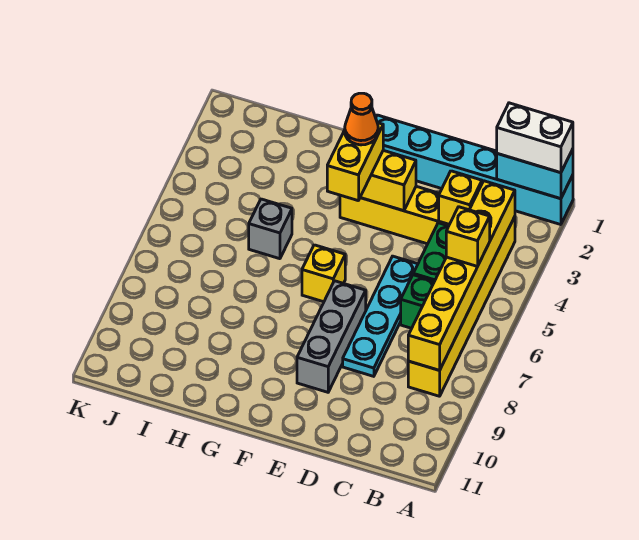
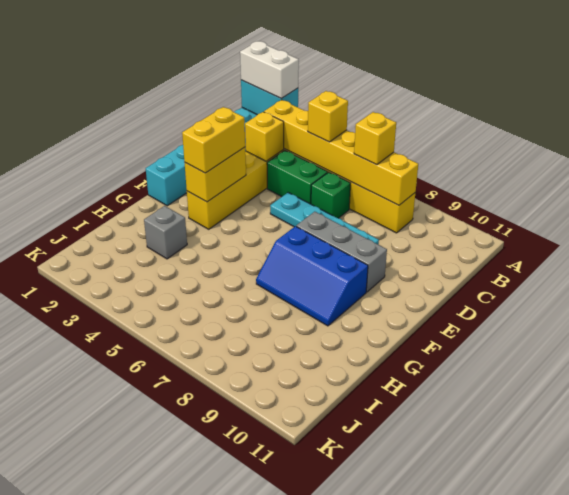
cyan brick A1:B1 level 2 -> cyan brick A1:A2 level 2
white brick A1:B1 level 3 -> white brick A1:A2 level 3
yellow brick F3:F4 level 3 -> yellow brick E3:F3 level 3
orange cone F3 level 4 -> none
yellow brick F6 level 1 -> yellow brick B7 level 3
none -> blue slope F7:G9 level 1 top F
grey brick H5 level 1 -> grey brick H3 level 1

